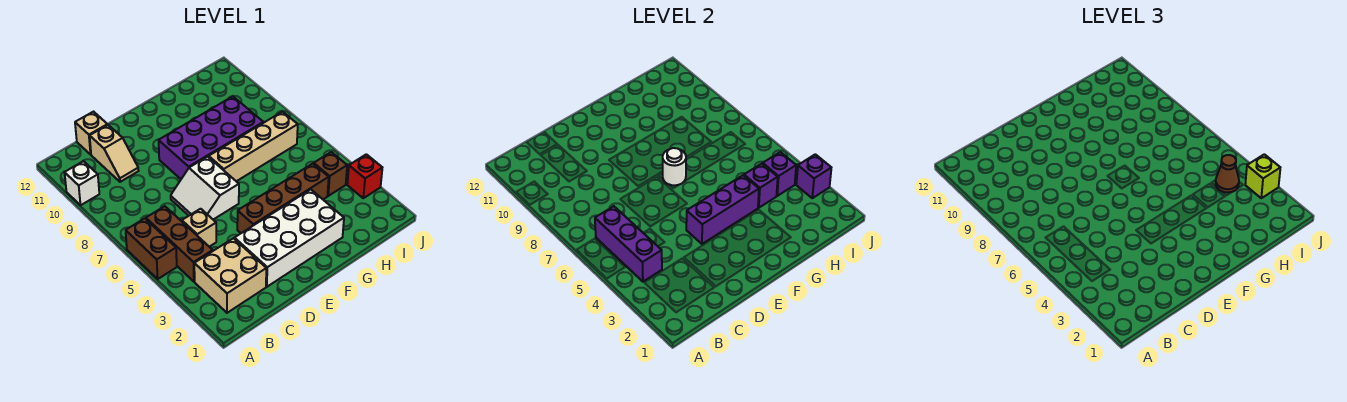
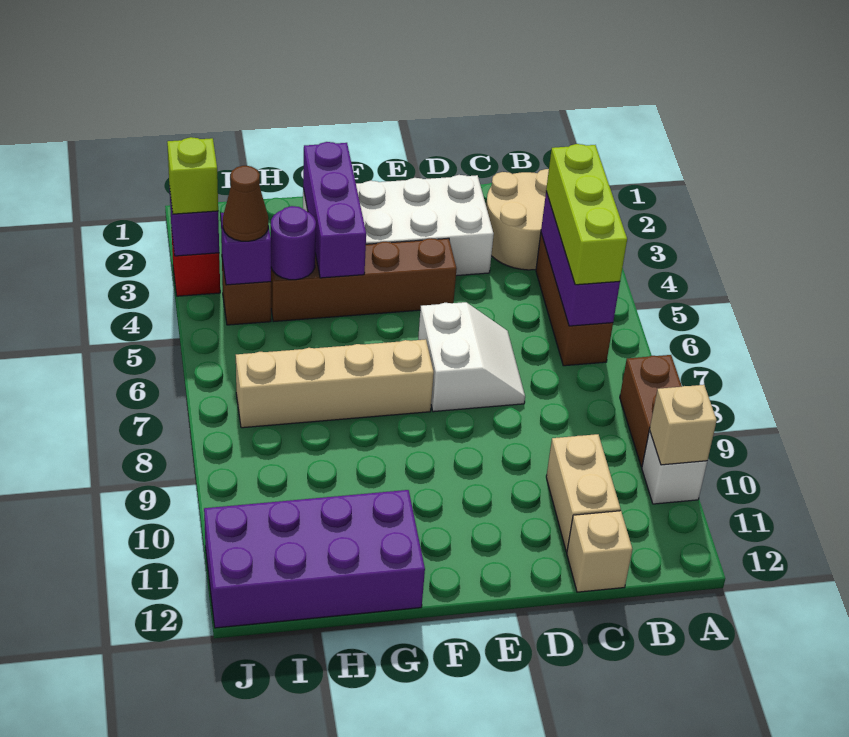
brown brick A5:A6 level 1 -> brown brick A8:A9 level 1
tan brick B2:C3 level 1 -> tan round brick B2:C3 level 1
none -> lime brick B4:B6 level 3
tan brick C5 level 1 -> tan brick A10 level 2
tan slope C10:C11 level 1 top 11 -> tan brick C10:C11 level 1
purple brick E4:G4 level 2 -> purple brick G2:G4 level 2
purple brick E8:H9 level 1 -> purple brick G11:J12 level 1
white round brick F7 level 2 -> none
purple brick H4 level 2 -> purple round brick H4 level 2

